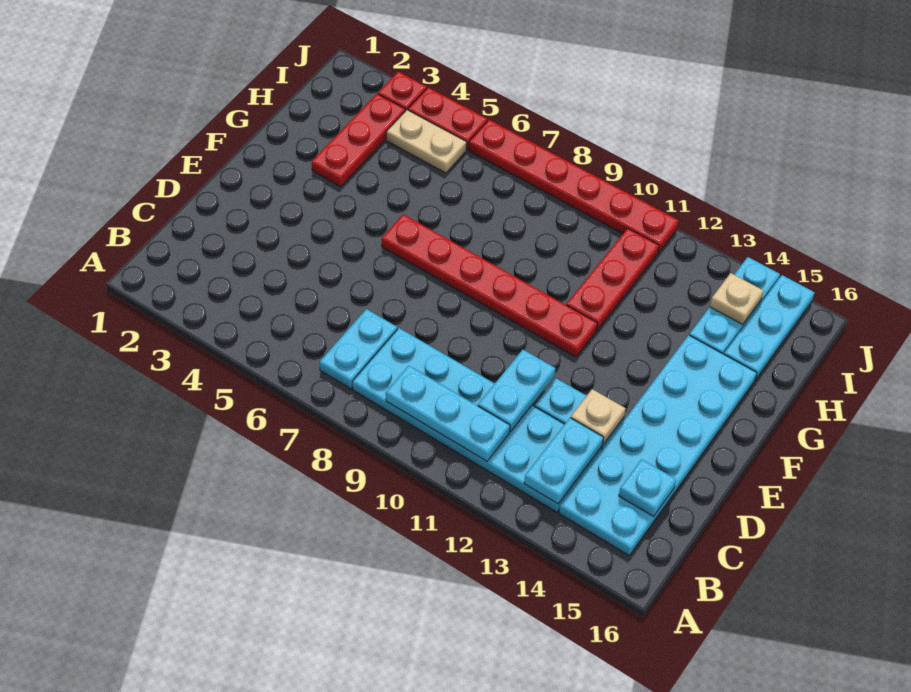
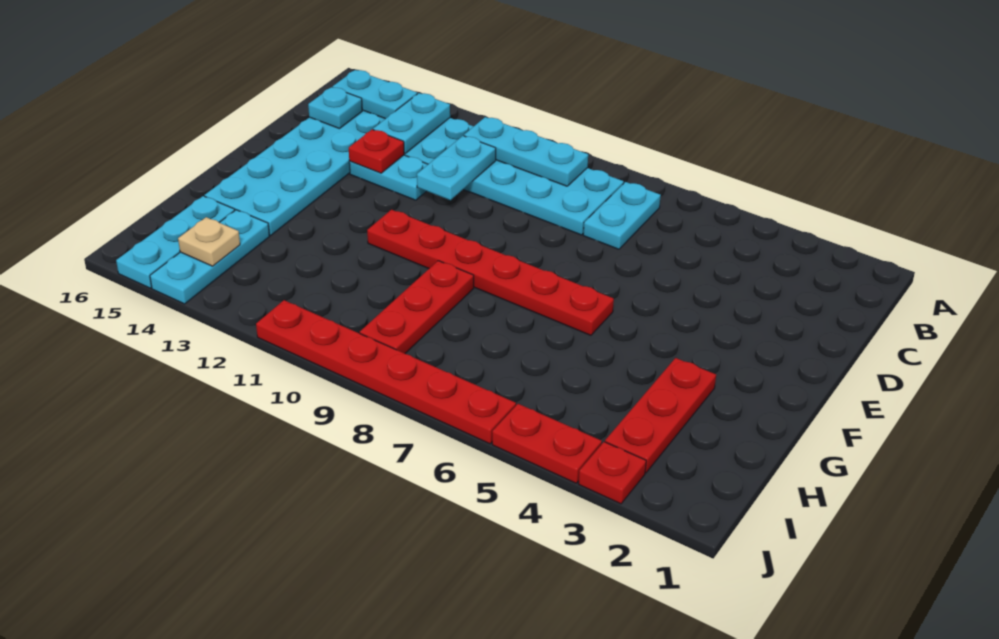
none -> cyan plate B14:B15 level 2
tan plate D13 level 2 -> red plate D13 level 2
red plate G11:I11 level 1 -> red plate G9:I9 level 1
tan plate I4:I5 level 1 -> none

